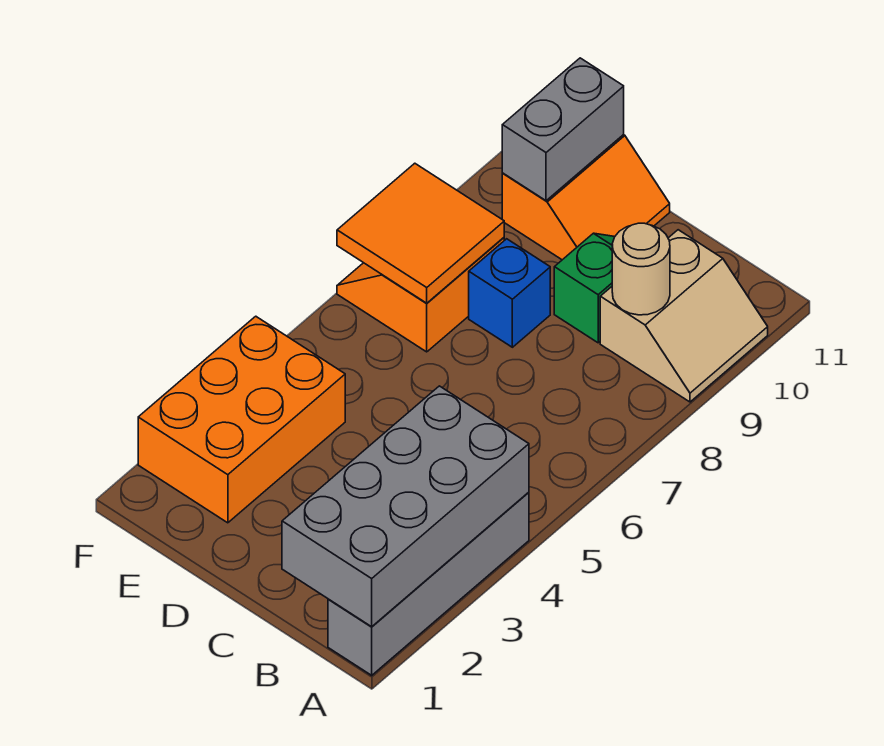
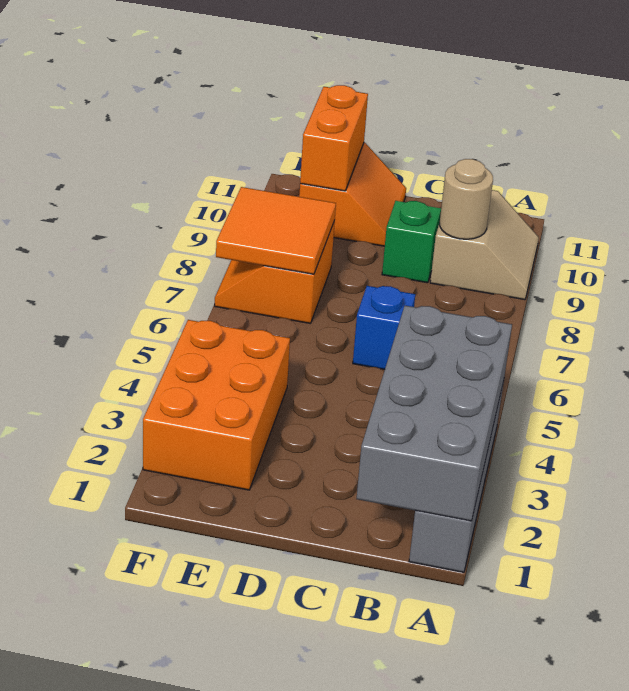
blue brick D8 level 1 -> blue brick C6 level 1
grey brick E10:E11 level 2 -> orange brick E10:E11 level 2

